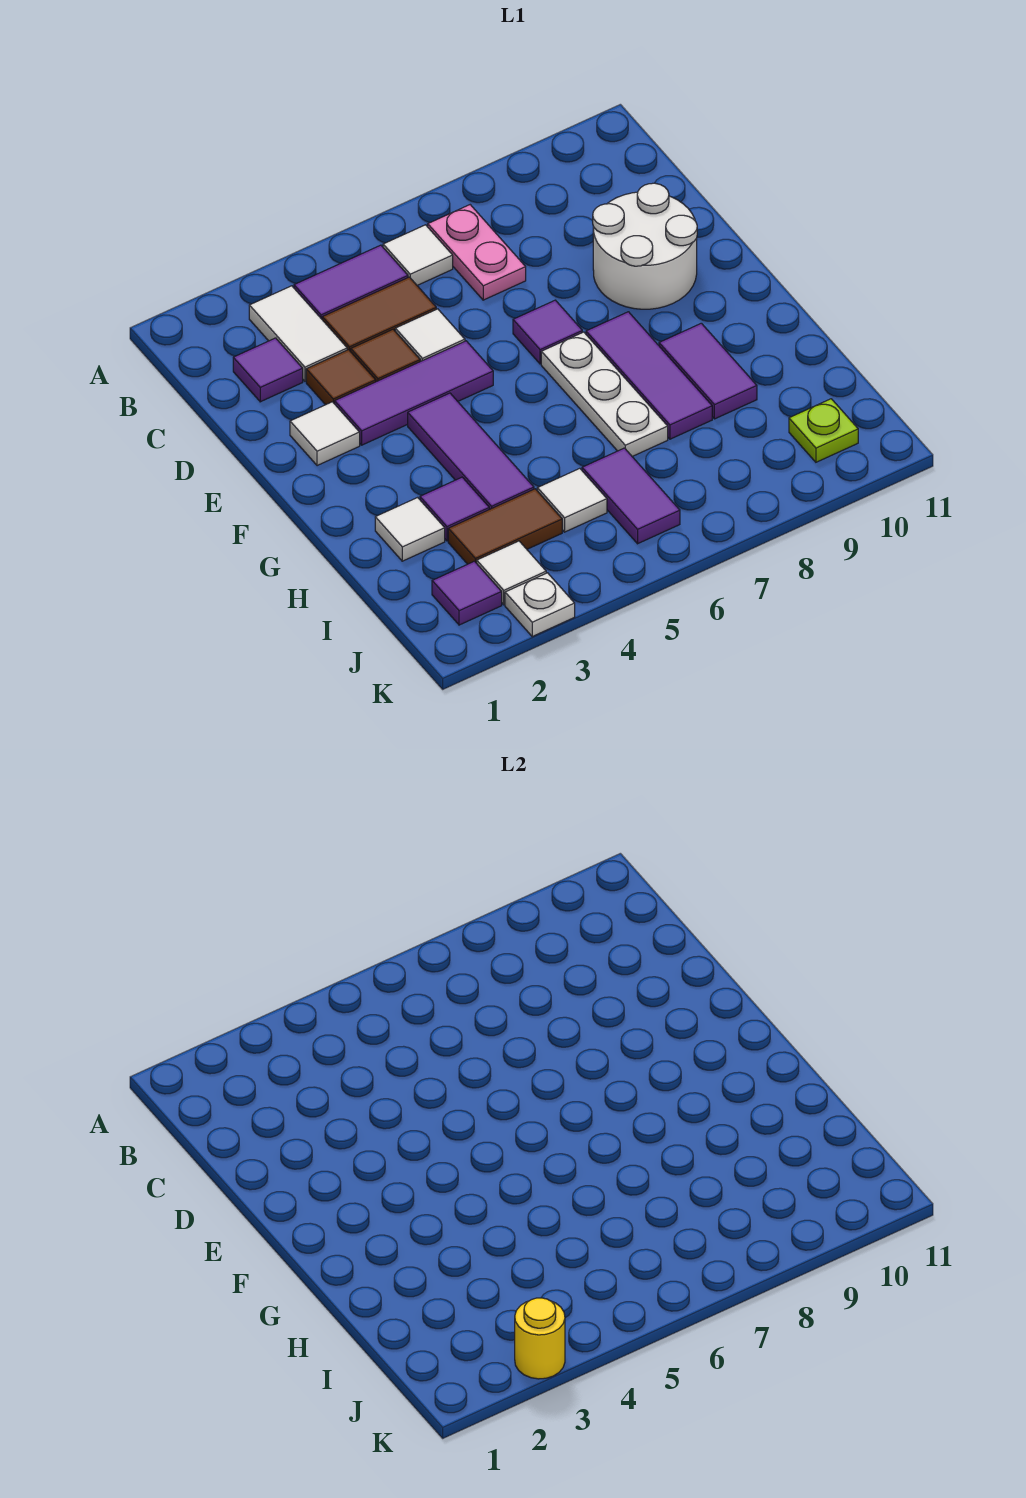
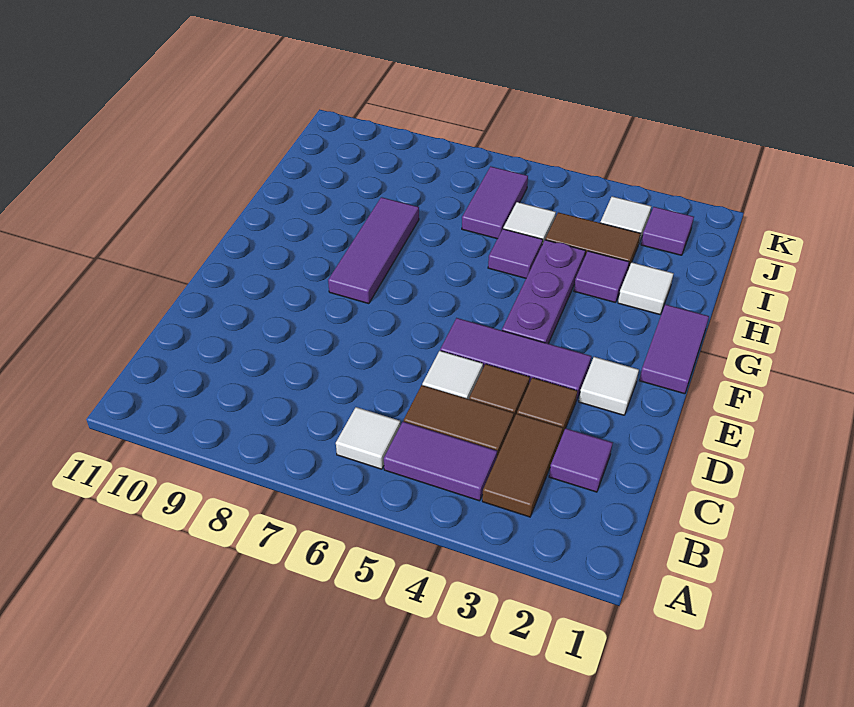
white tile B3:C3 level 1 -> brown tile B3:C3 level 1
pink plate B7:C7 level 1 -> none
white round brick D9:E10 level 1 -> none
purple tile E7 level 1 -> purple tile H5 level 1
purple tile F4:H4 level 1 -> purple plate F4:H4 level 1
white plate F7:H7 level 1 -> none
purple tile G9:H9 level 1 -> purple tile F1:G1 level 1
lime plate J10 level 1 -> none
white plate K3 level 1 -> none
yellow round brick K3 level 2 -> none

